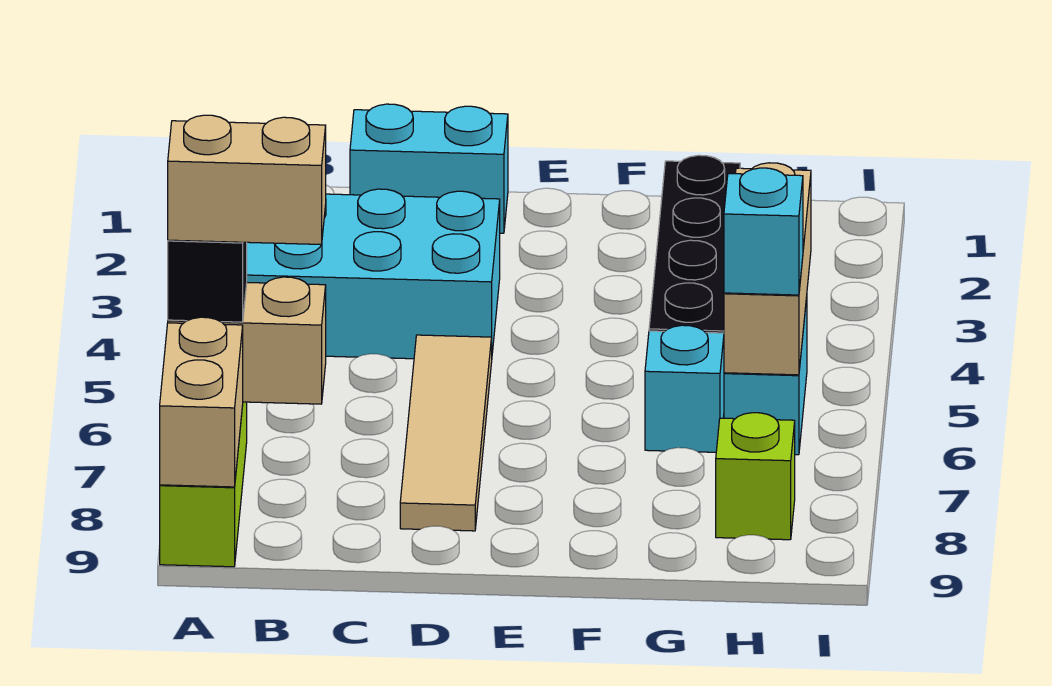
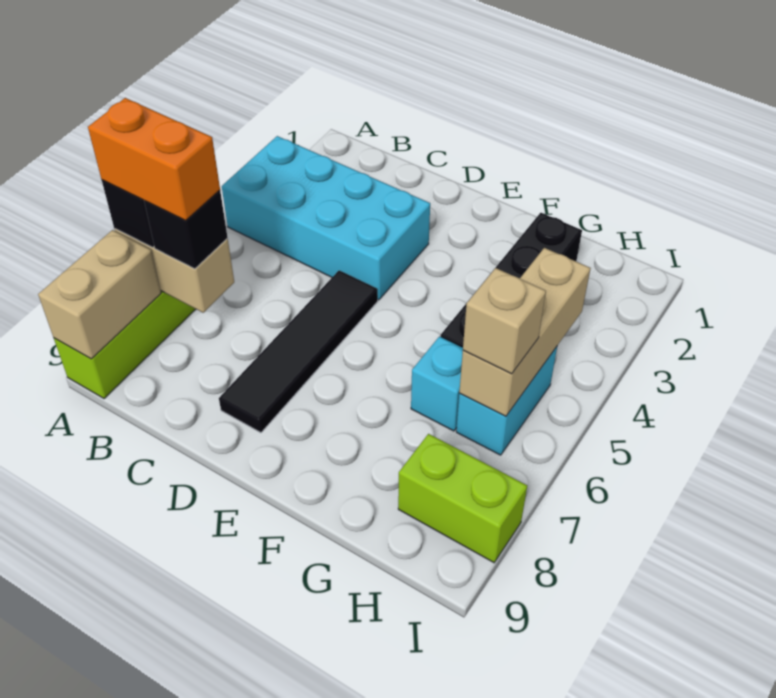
tan brick A7:B7 level 4 -> orange brick A7:B7 level 4
none -> black brick B7 level 3
cyan brick C1:D1 level 1 -> none
tan tile D5:D8 level 1 -> black tile D5:D8 level 1
cyan brick H6 level 3 -> tan brick H6 level 3
lime brick H8 level 1 -> lime brick H8:I8 level 1

